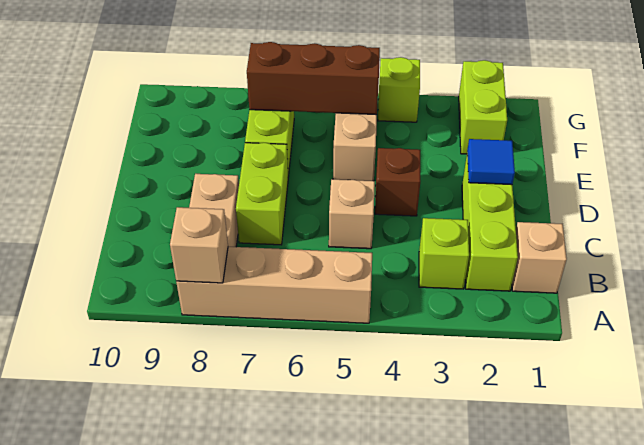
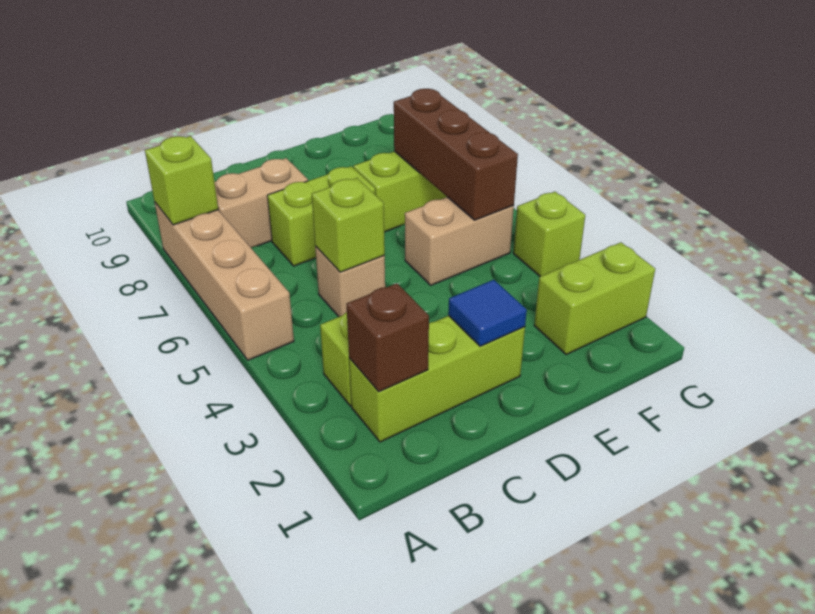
tan brick A8 level 2 -> lime brick A8 level 2
tan brick B1 level 1 -> none
none -> lime brick C5 level 2
brown brick D4 level 1 -> brown brick B2 level 2

